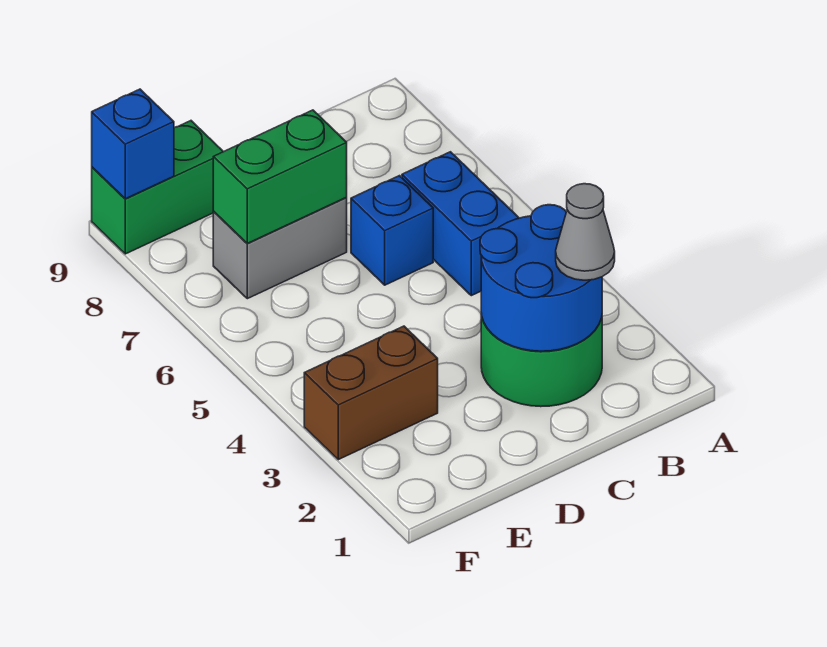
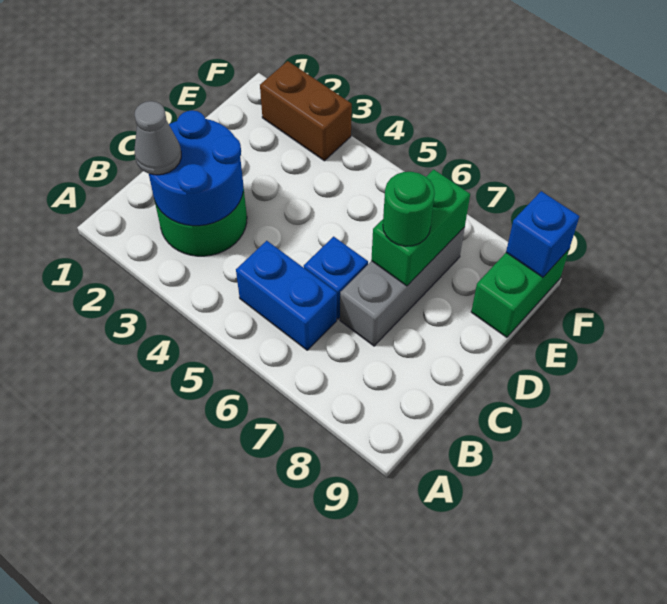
grey brick D7:E7 level 1 -> grey brick C7:E7 level 1
none -> green round brick D7 level 3
brown brick E3:F3 level 1 -> brown brick F2:F3 level 1

